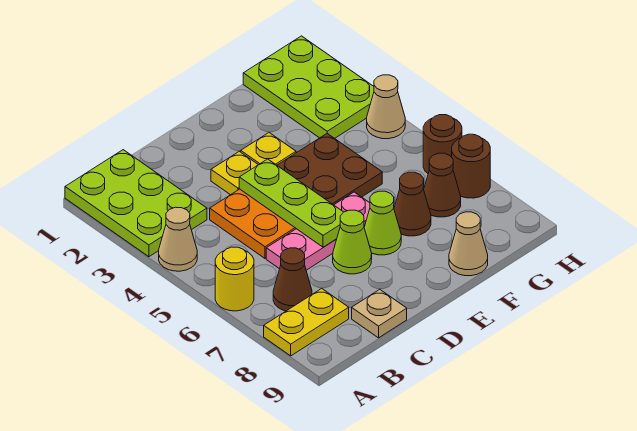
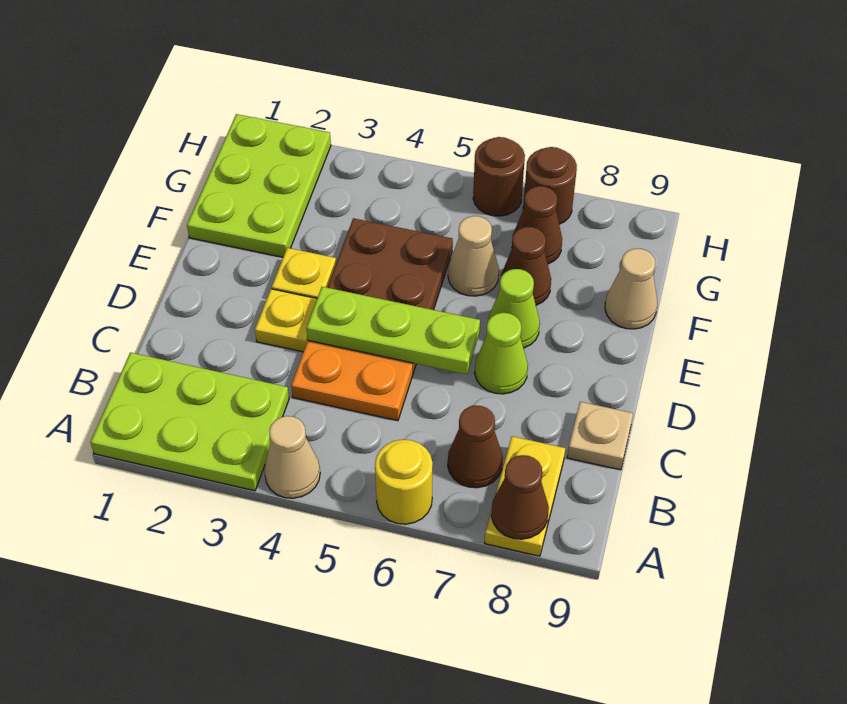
none -> brown cone A8 level 2
pink plate C6:E6 level 1 -> none
lime plate G1:H3 level 1 -> lime plate F1:H2 level 1
tan cone H4 level 1 -> tan cone F6 level 1

